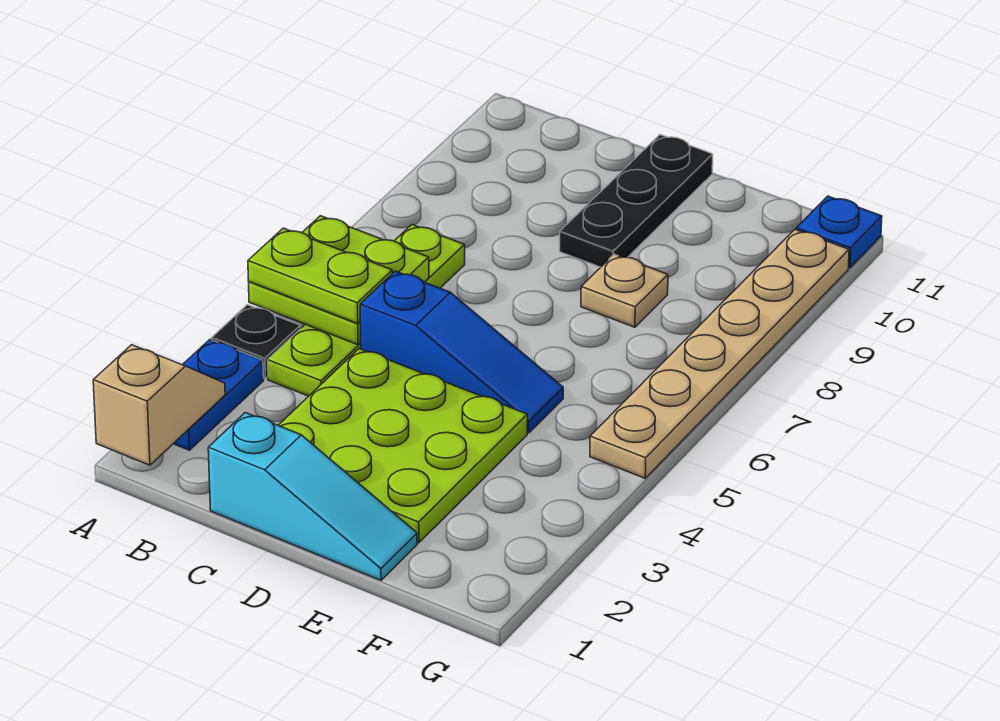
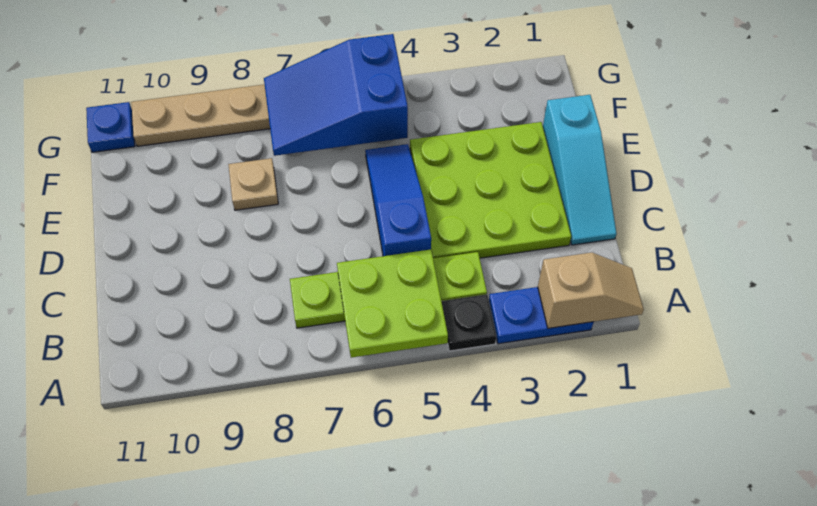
tan slope A1:A2 level 2 top 1 -> tan slope A1:A2 level 2 top 2
lime plate A5:B5 level 3 -> none
cyan slope C1:E1 level 1 top C -> cyan slope C1:E1 level 1 top E
black plate D9:D11 level 1 -> none
none -> blue slope F5:G7 level 2 top 5

